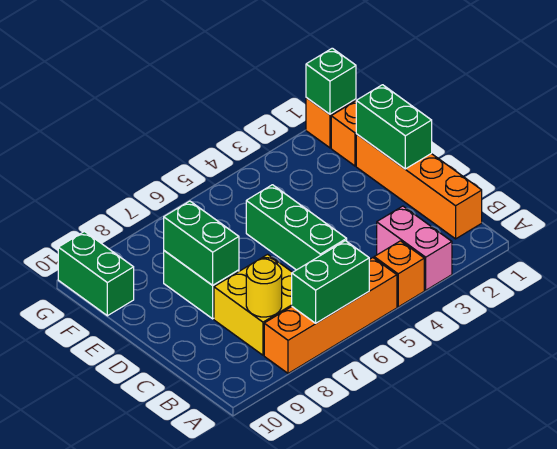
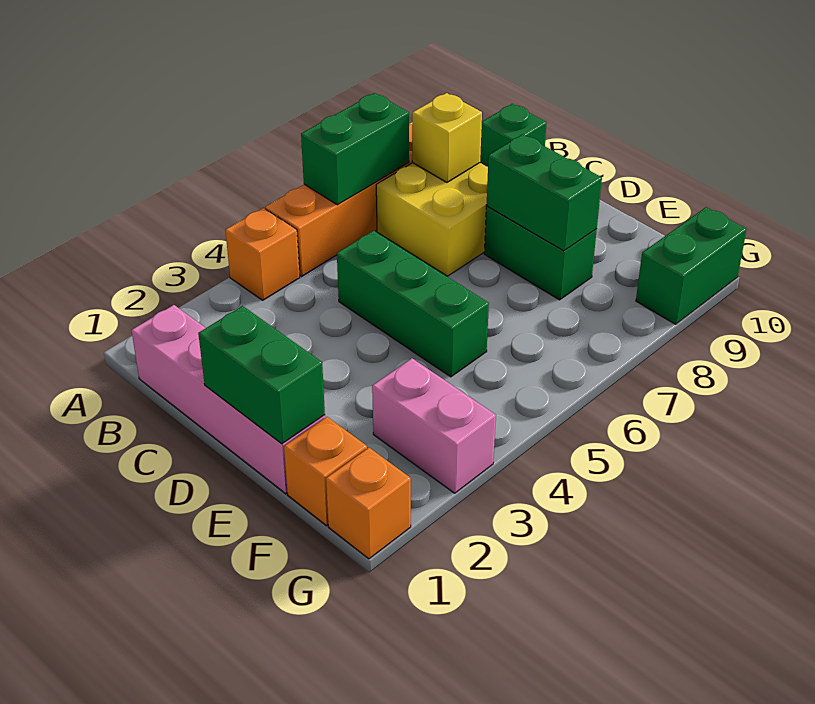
pink brick A3:B3 level 1 -> pink brick F3:G3 level 1
orange brick B1:E1 level 1 -> pink brick B1:E1 level 1
yellow round brick B8 level 2 -> yellow brick B8 level 2
green brick F10:G10 level 1 -> green brick G9:G10 level 1
green brick G1 level 2 -> green brick B10 level 1

